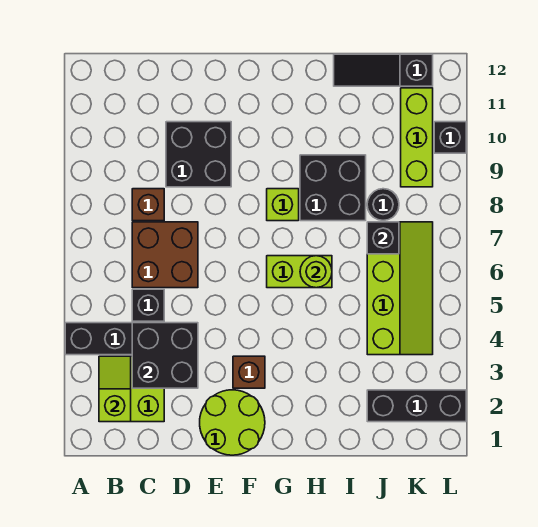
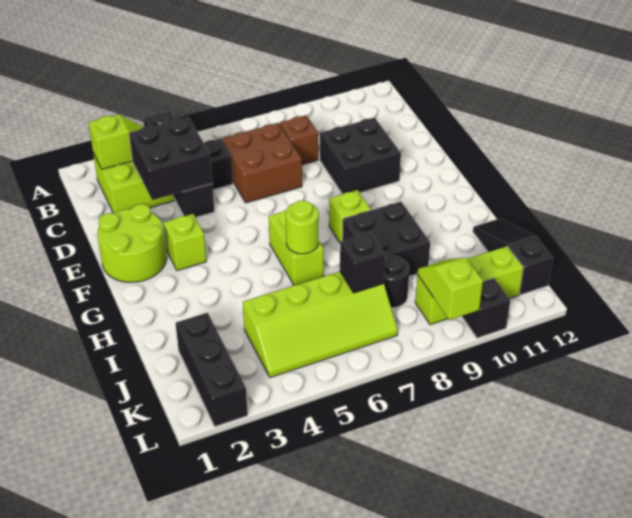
brown brick F3 level 1 -> lime brick F3 level 1
none -> lime slope K9:L9 level 2 top L

